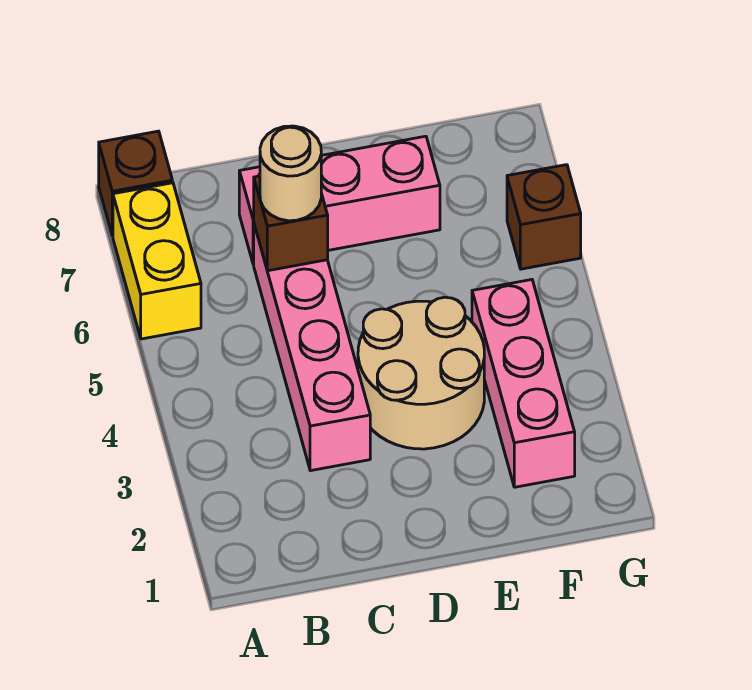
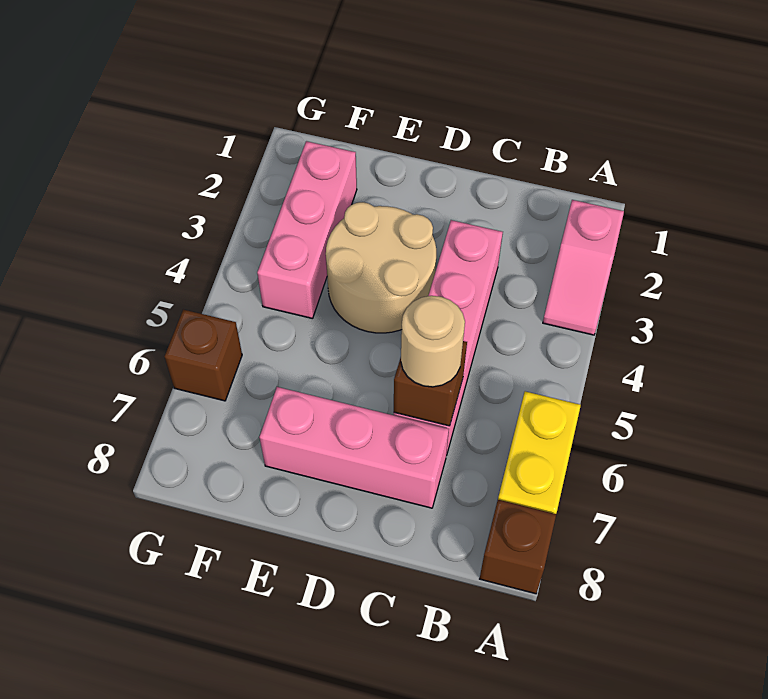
none -> pink slope A2:A3 level 1 top 2

